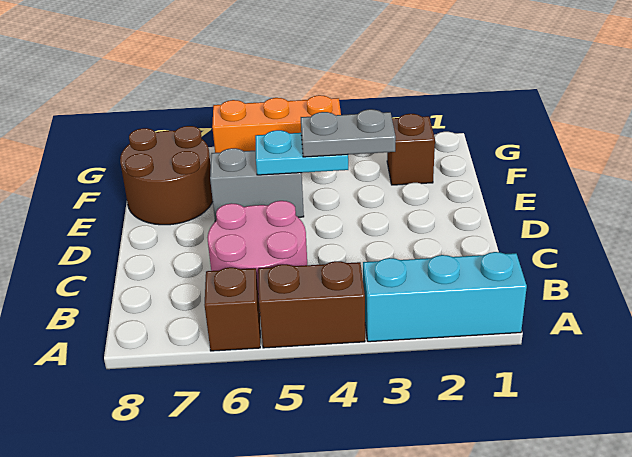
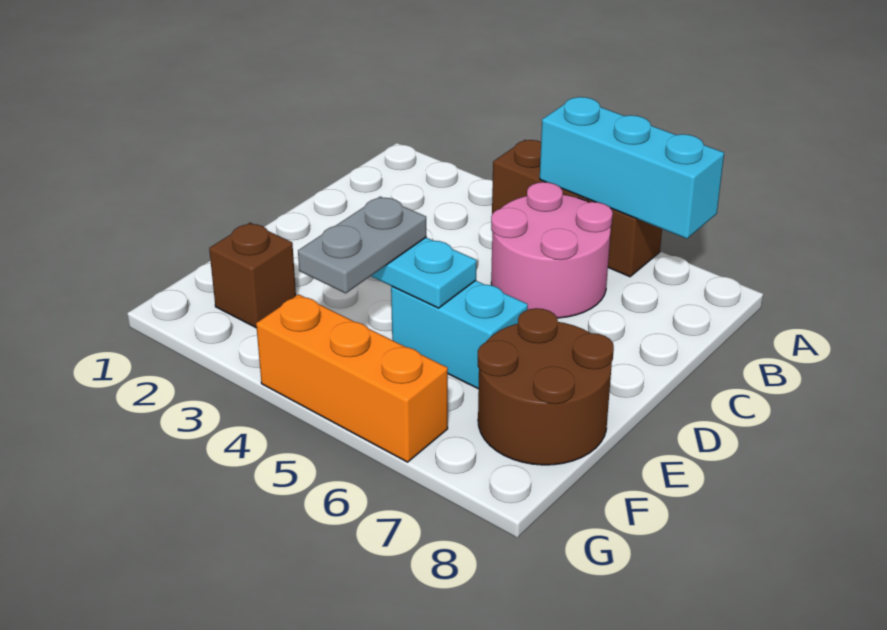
cyan brick A1:A3 level 1 -> cyan brick A5:A7 level 2
grey plate E3:E4 level 3 -> grey plate E4:F4 level 3
grey brick E5:E6 level 1 -> cyan brick E5:E6 level 1

